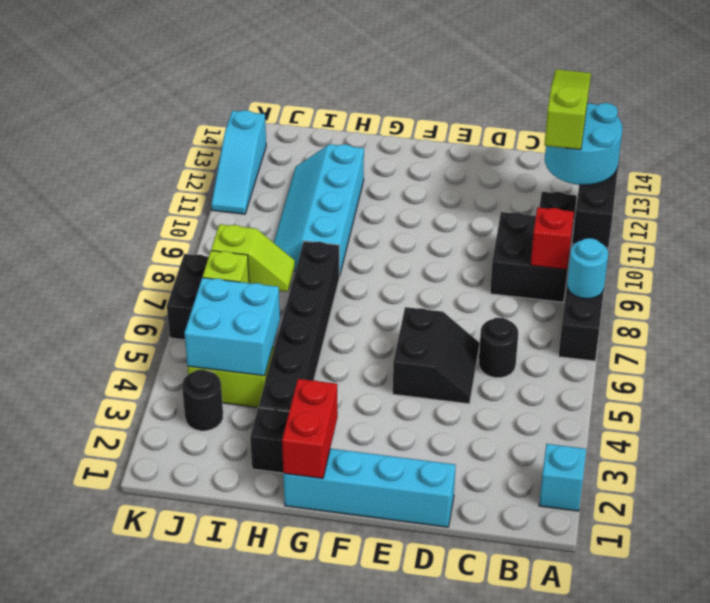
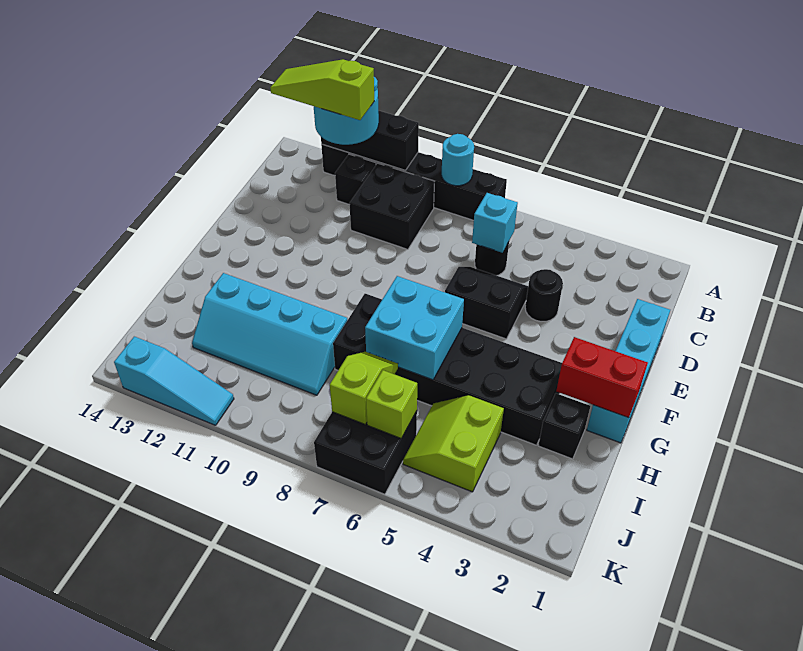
cyan brick A2 level 1 -> cyan brick C6 level 2
red brick B9 level 2 -> none
black brick H3:H8 level 1 -> black brick G3:H8 level 1
cyan brick I4:J5 level 2 -> cyan brick G6:H7 level 2
black round brick J3 level 1 -> black round brick D4 level 1

